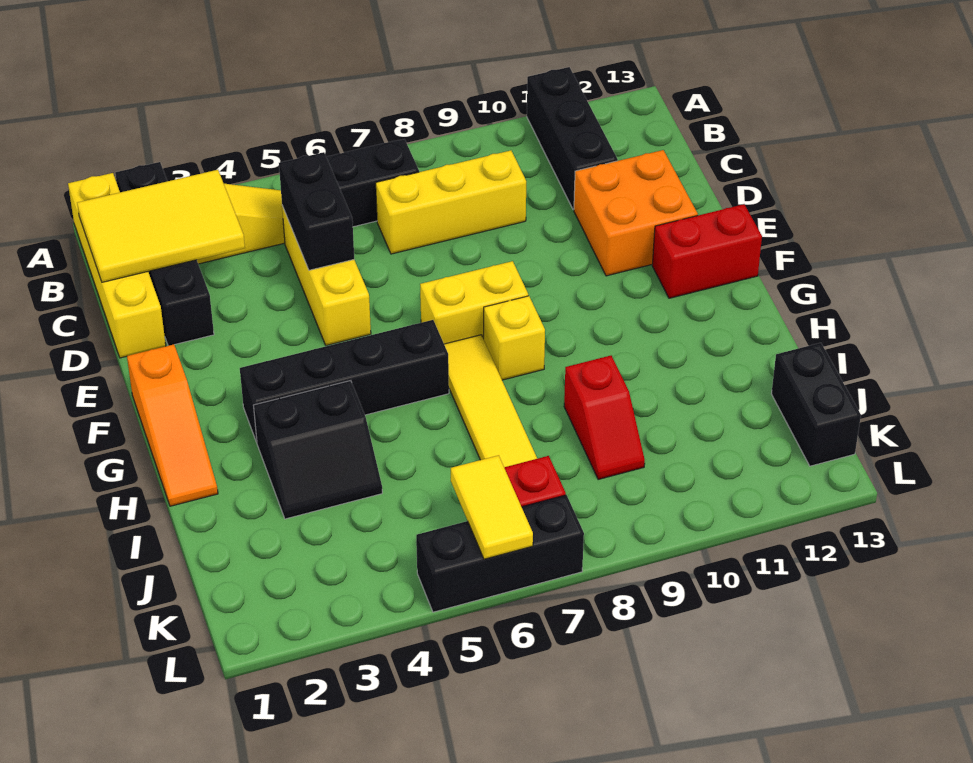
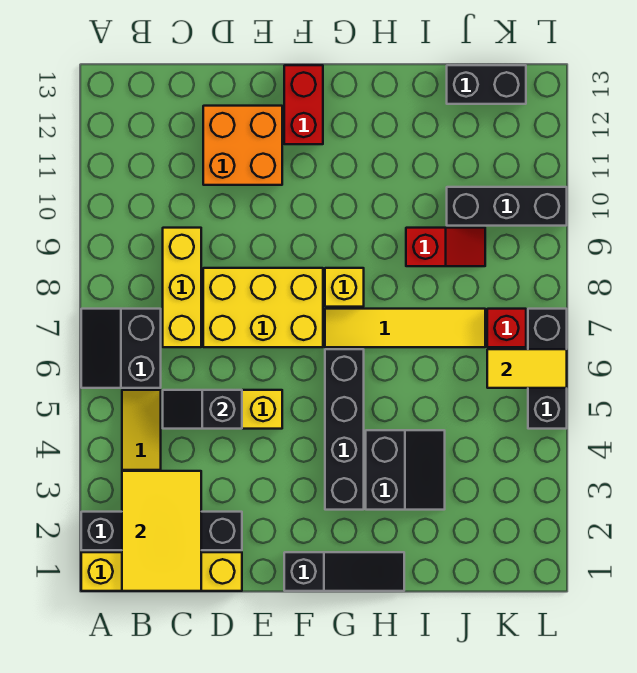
black brick A11:C11 level 1 -> black brick J10:L10 level 1
black brick C5:D5 level 2 -> black slope C5:D5 level 2 top D
orange slope F1:H1 level 1 top F -> black slope F1:H1 level 1 top F
yellow brick F7:F8 level 1 -> yellow brick D7:F8 level 1

